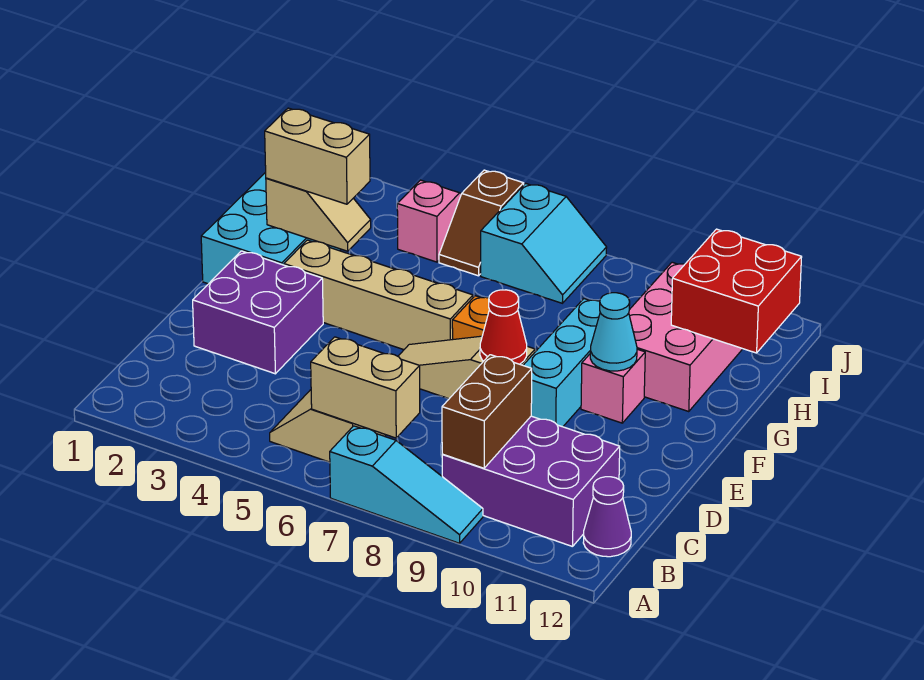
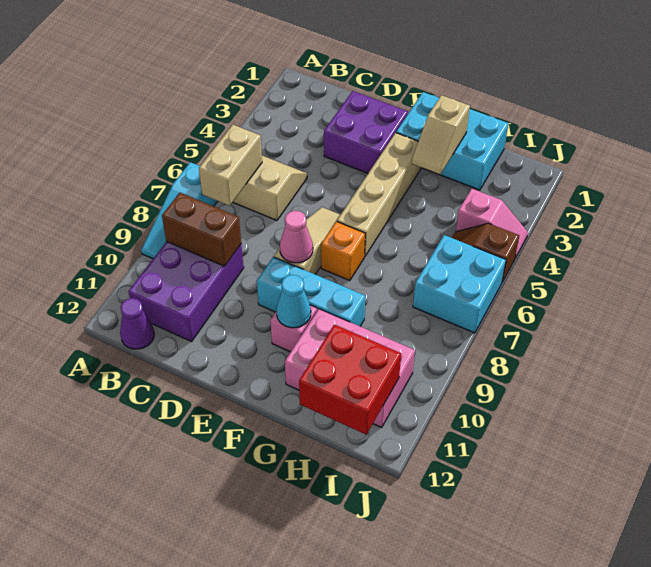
red cone E8 level 2 -> pink cone E8 level 2
tan brick G2:G3 level 3 -> none
cyan slope I6:J7 level 1 top 6 -> cyan brick I6:J7 level 1

